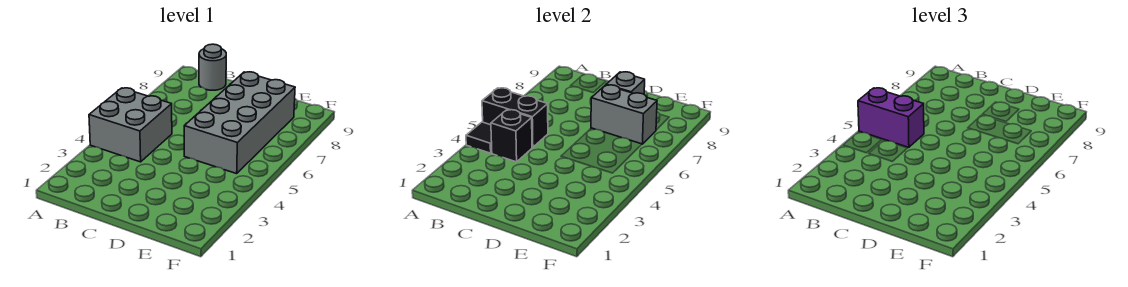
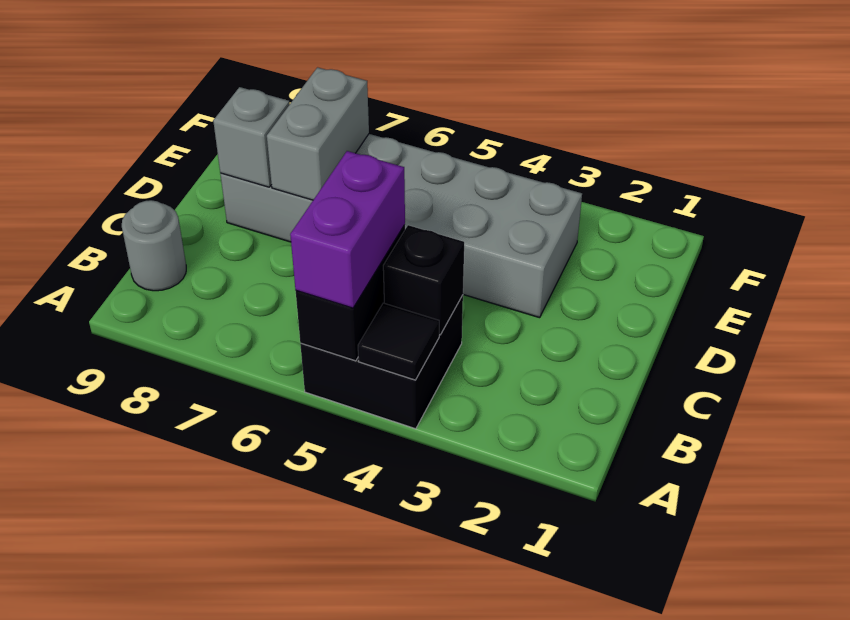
grey brick A4:B5 level 1 -> black brick A4:B5 level 1
grey brick D5:E8 level 1 -> grey brick D3:E8 level 1

